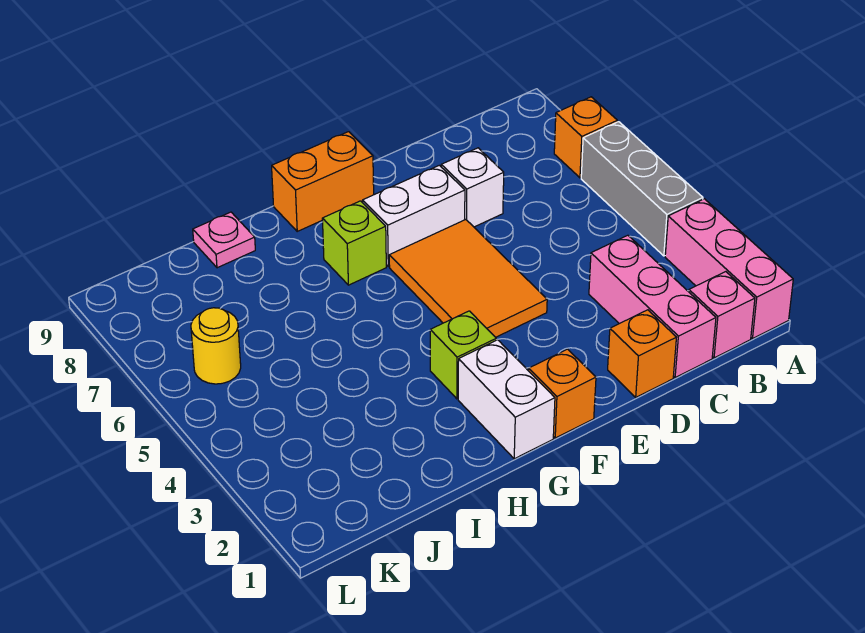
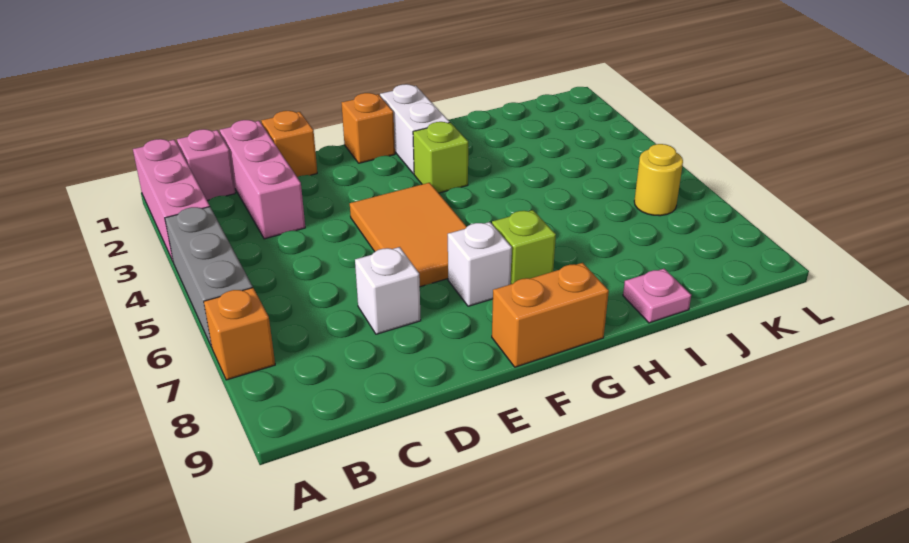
white brick E7:F7 level 1 -> white brick F7 level 1

